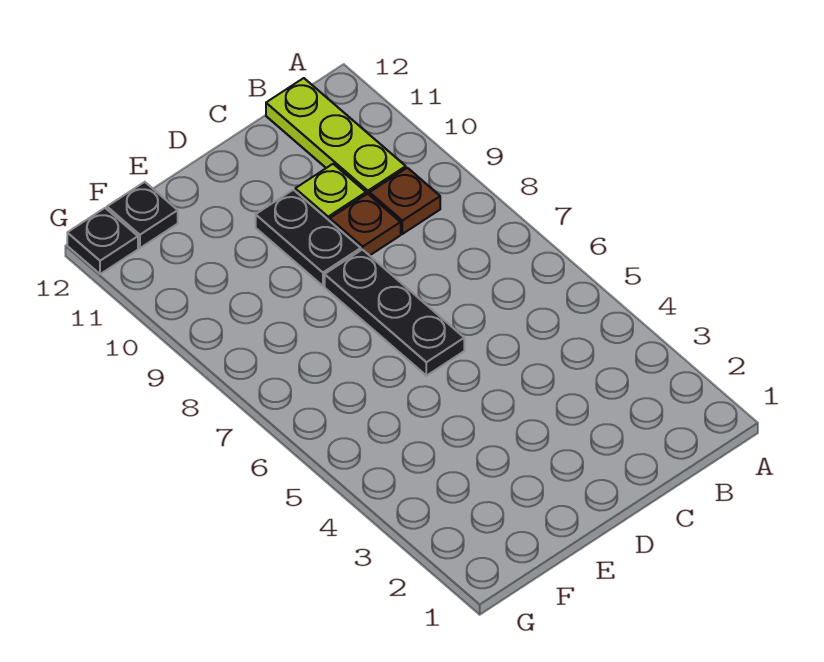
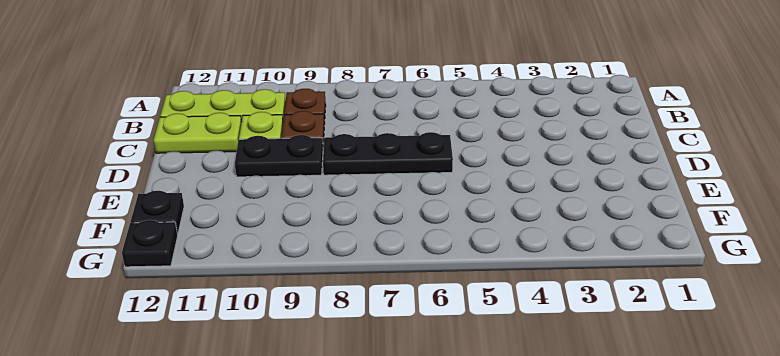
none -> lime plate C11:C12 level 1

